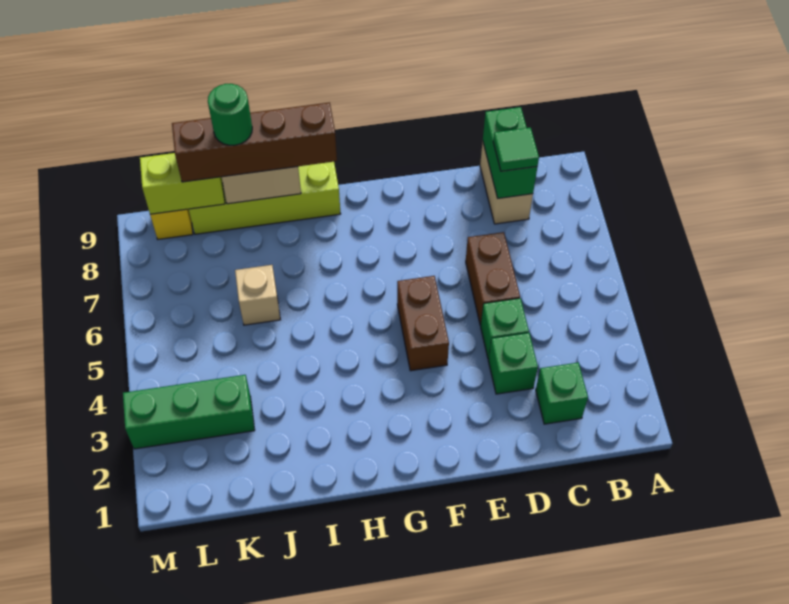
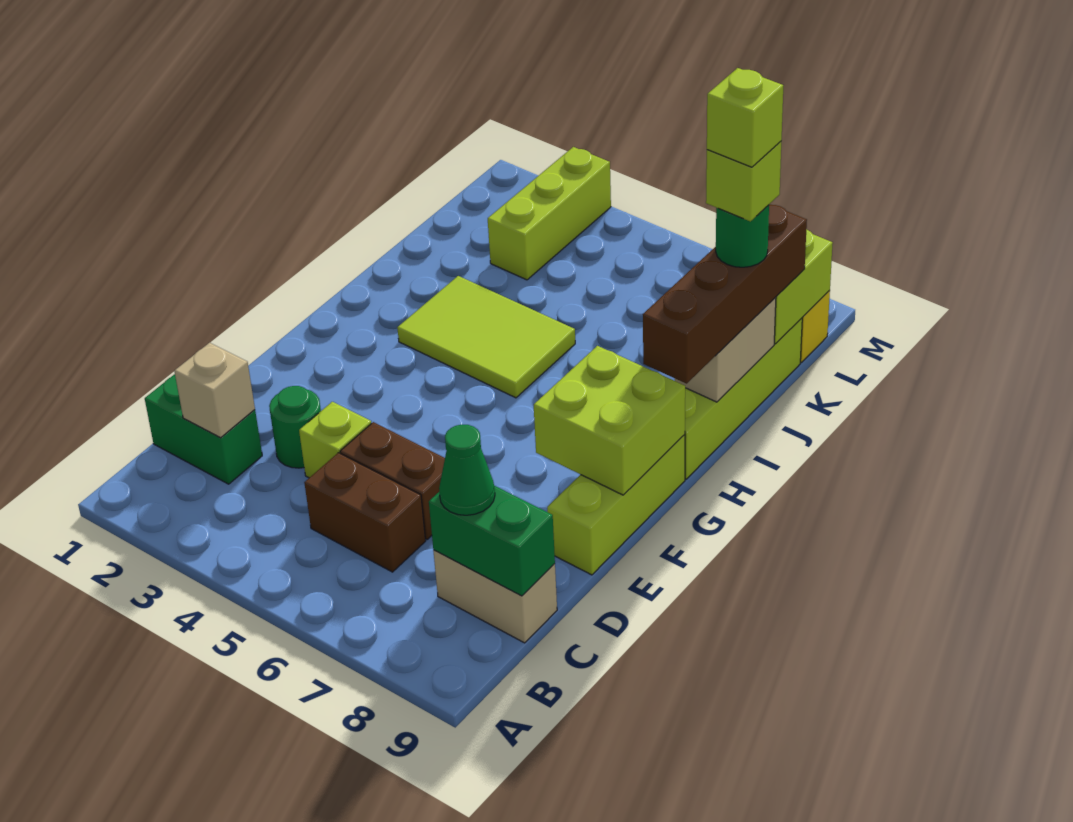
green brick C2 level 1 -> green brick C1:C2 level 1
green tile C8 level 3 -> green cone C8 level 3
green brick D3 level 1 -> green round brick D3 level 1
green brick D4 level 1 -> lime brick D4 level 1
none -> lime brick E9:G9 level 1
brown brick F4:F5 level 1 -> brown brick C5:C6 level 1
none -> lime brick F8:G9 level 2
none -> lime tile H3:I5 level 1
tan brick J6 level 1 -> tan brick C2 level 2
none -> lime brick J9 level 5
none -> lime brick J9 level 6
green brick K3:M3 level 1 -> lime brick K3:M3 level 1

